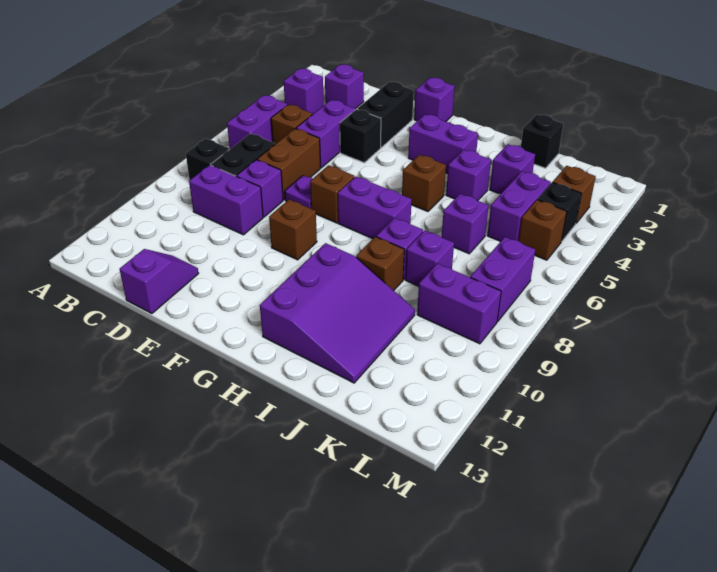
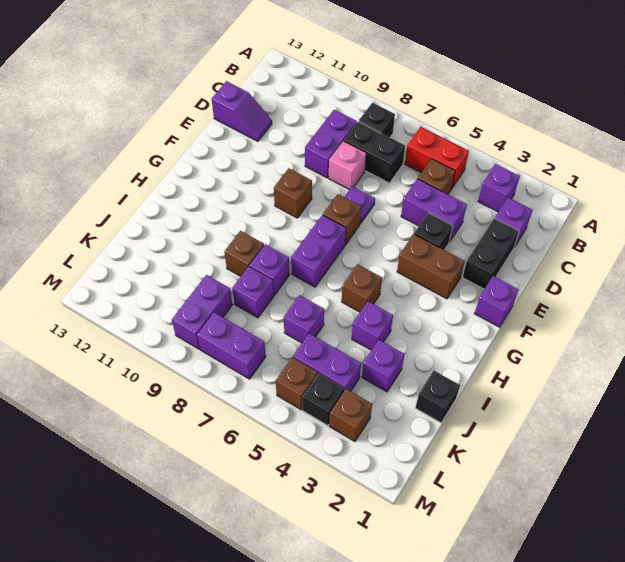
purple brick B5:B6 level 1 -> red brick B5:B6 level 1
brown brick D6:D7 level 1 -> brown brick F3:F4 level 1
purple brick D8 level 1 -> pink brick D8 level 1
black brick E2:E3 level 1 -> black brick D2:E2 level 1
purple brick G3:H3 level 1 -> none
purple slope H10:J12 level 1 top H -> none

